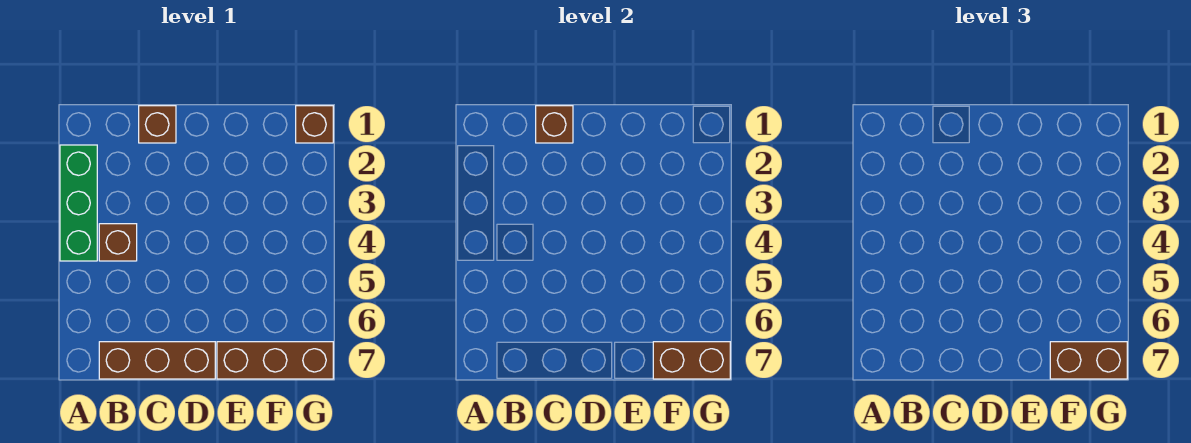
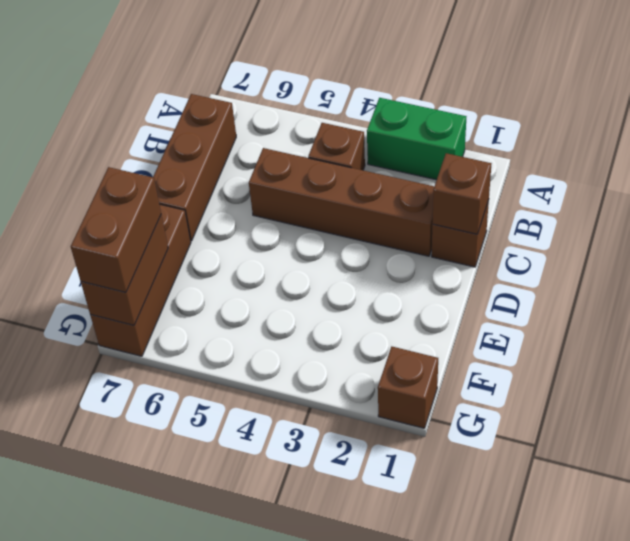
green brick A2:A4 level 1 -> green brick A2:A3 level 1
none -> brown brick C2:C5 level 1

